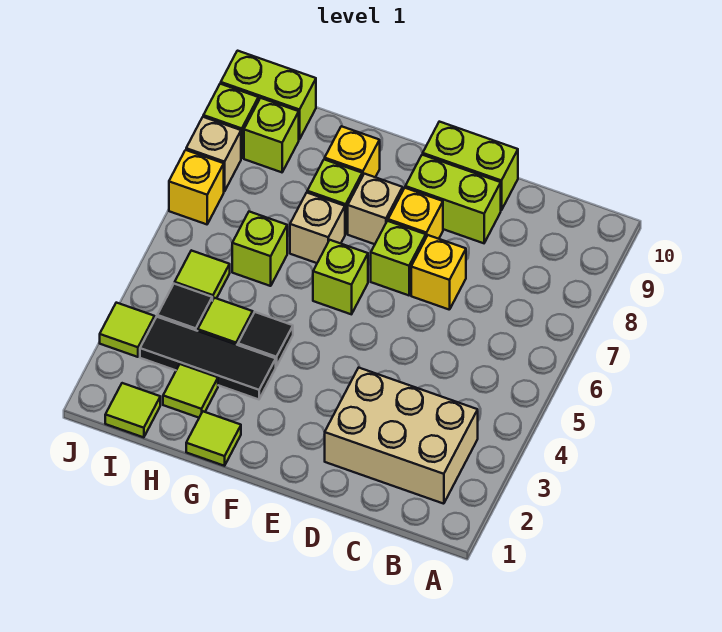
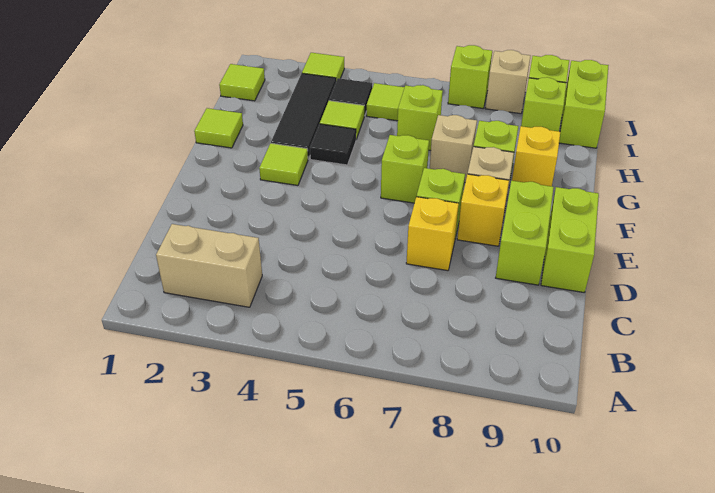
tan brick B2:D3 level 1 -> tan brick B2:B3 level 1
lime tile H2 level 1 -> lime tile F3 level 1
yellow brick J7 level 1 -> lime brick J7 level 1

